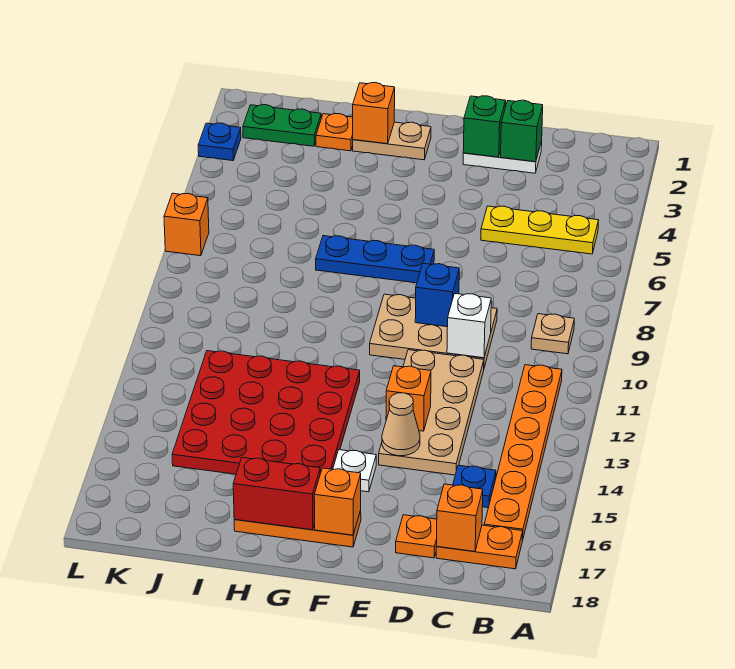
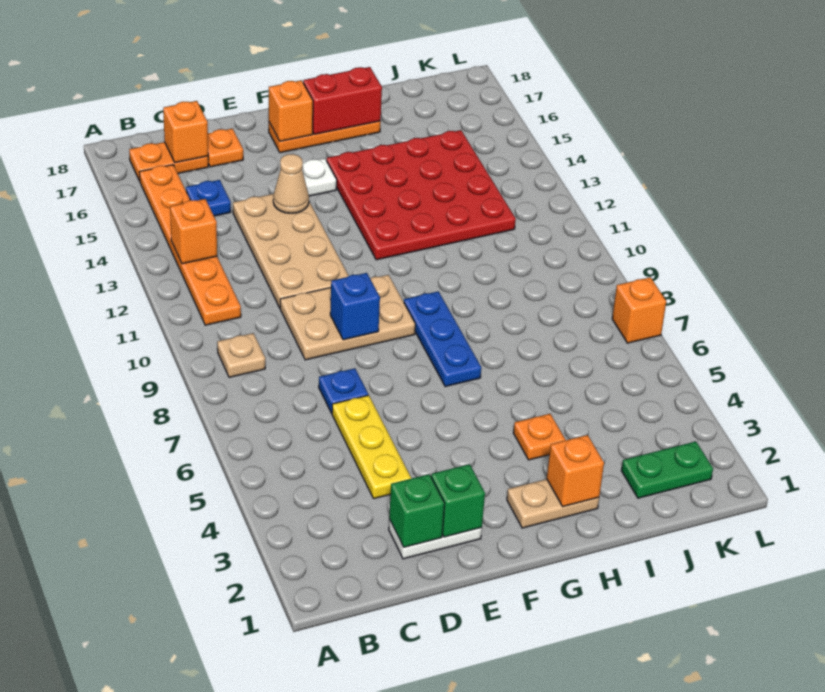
yellow plate B5:D5 level 1 -> yellow plate D4:D6 level 1
white brick D10 level 2 -> none
orange brick E13 level 2 -> orange brick B13 level 2
blue plate F7:H7 level 1 -> blue plate G7:G9 level 1
orange plate I2 level 1 -> orange plate H4 level 1
blue plate L3 level 1 -> blue plate D7 level 1

